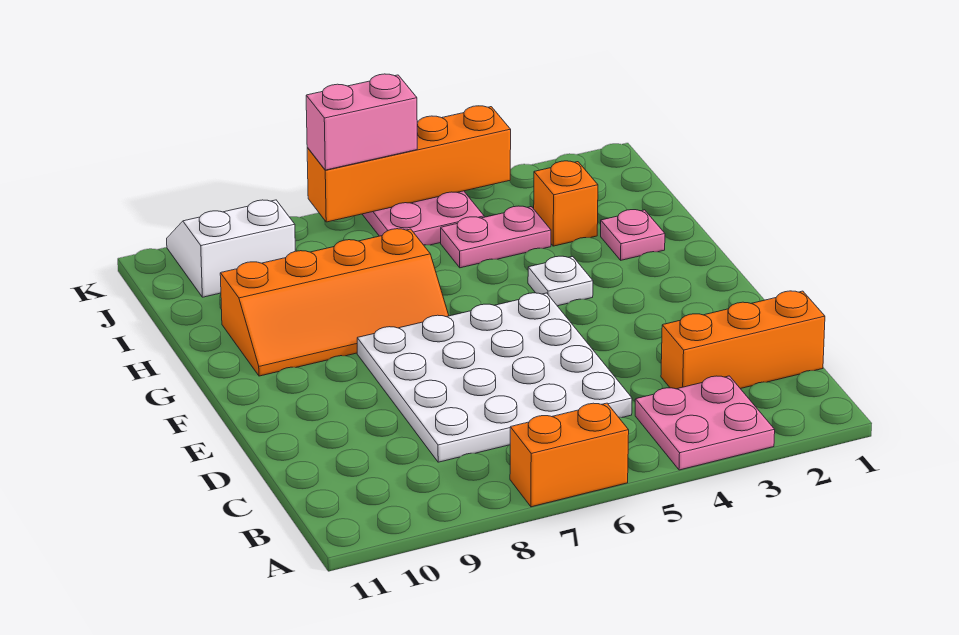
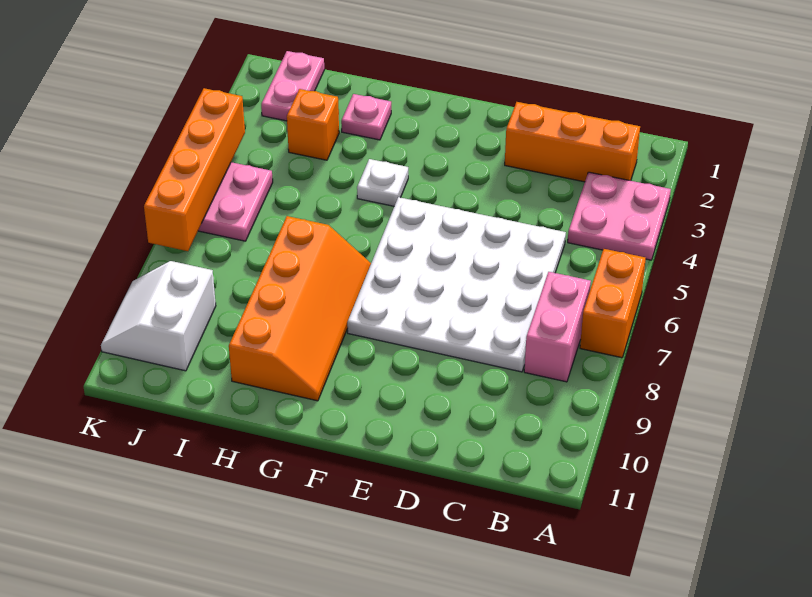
orange brick C1:C3 level 1 -> orange brick B2:D2 level 1
pink plate I4:I5 level 1 -> pink plate J1:J2 level 1
pink brick K6:K7 level 3 -> pink brick B7:B8 level 1

